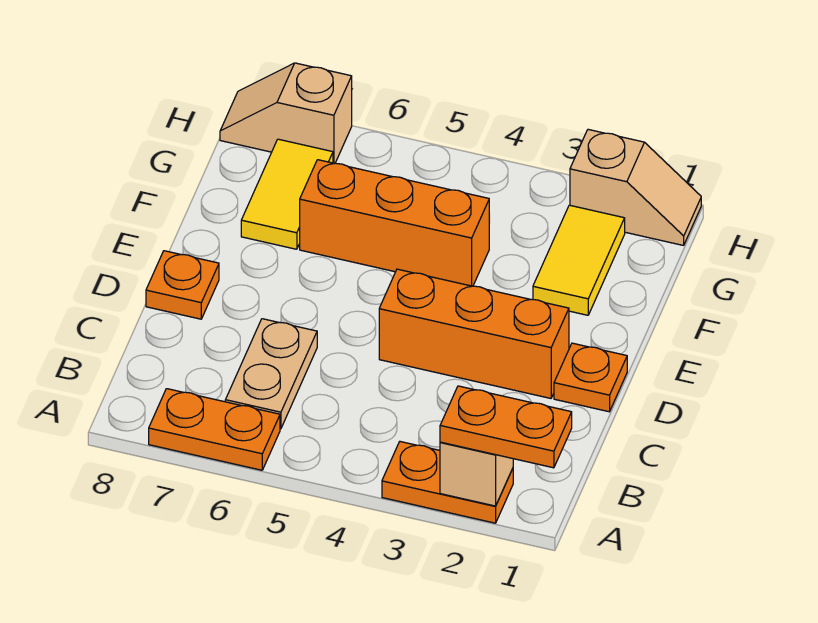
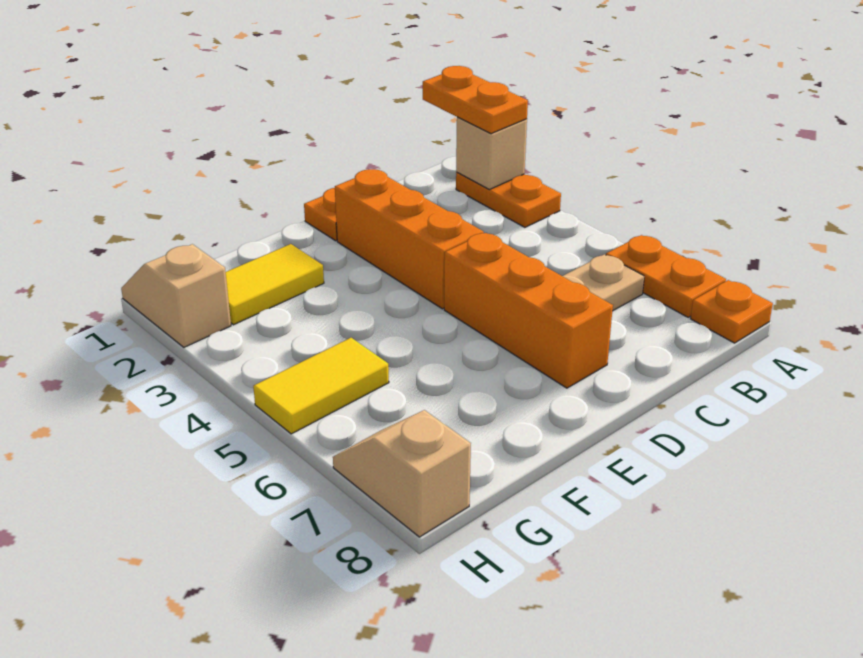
orange plate D8 level 1 -> orange plate A8 level 1
orange brick F4:F6 level 1 -> orange brick D5:D7 level 1
yellow tile F7:G7 level 1 -> yellow tile G5:H5 level 1
tan slope H7:H8 level 1 top 7 -> tan slope H7:H8 level 1 top 8

